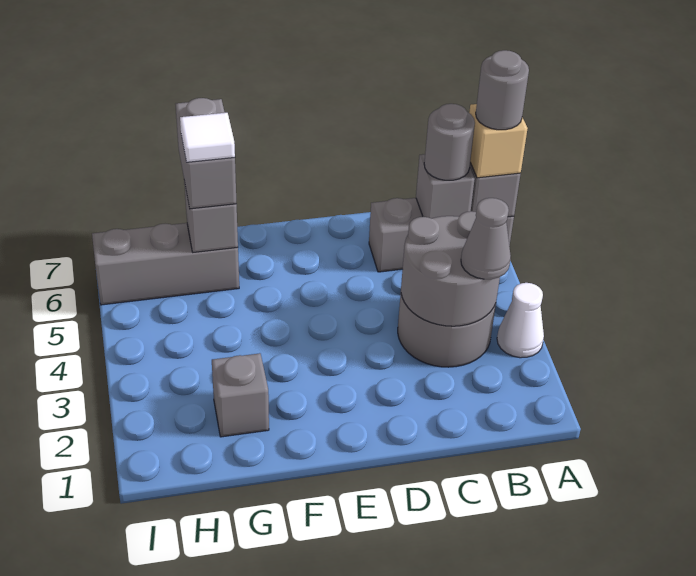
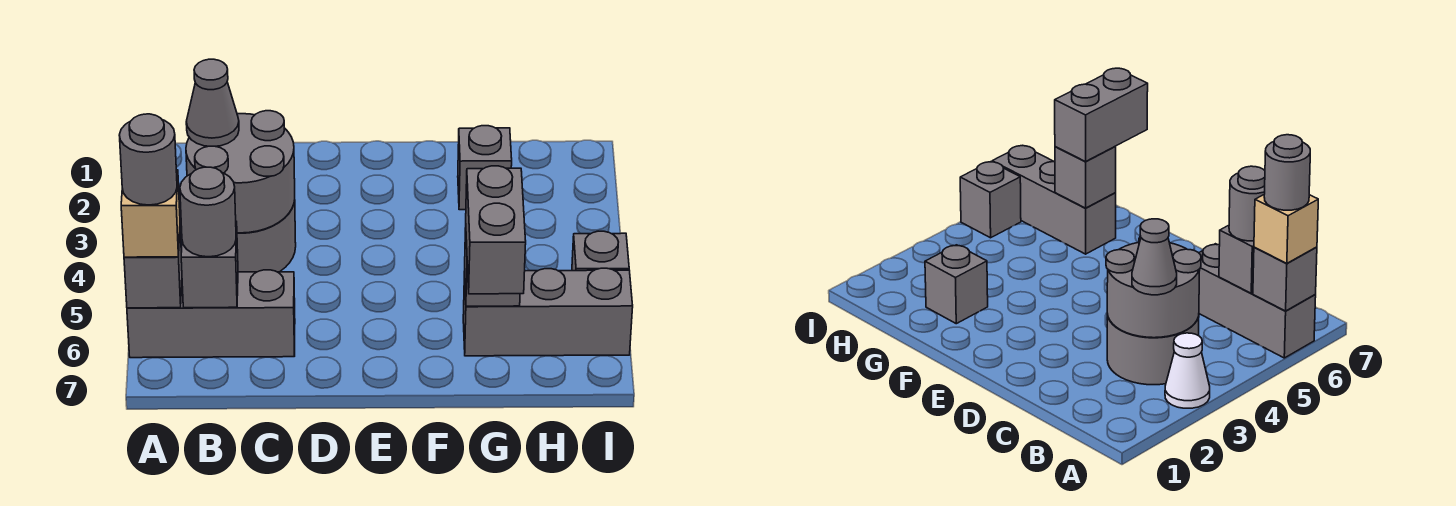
white tile G6 level 4 -> none
none -> grey brick I5 level 1

